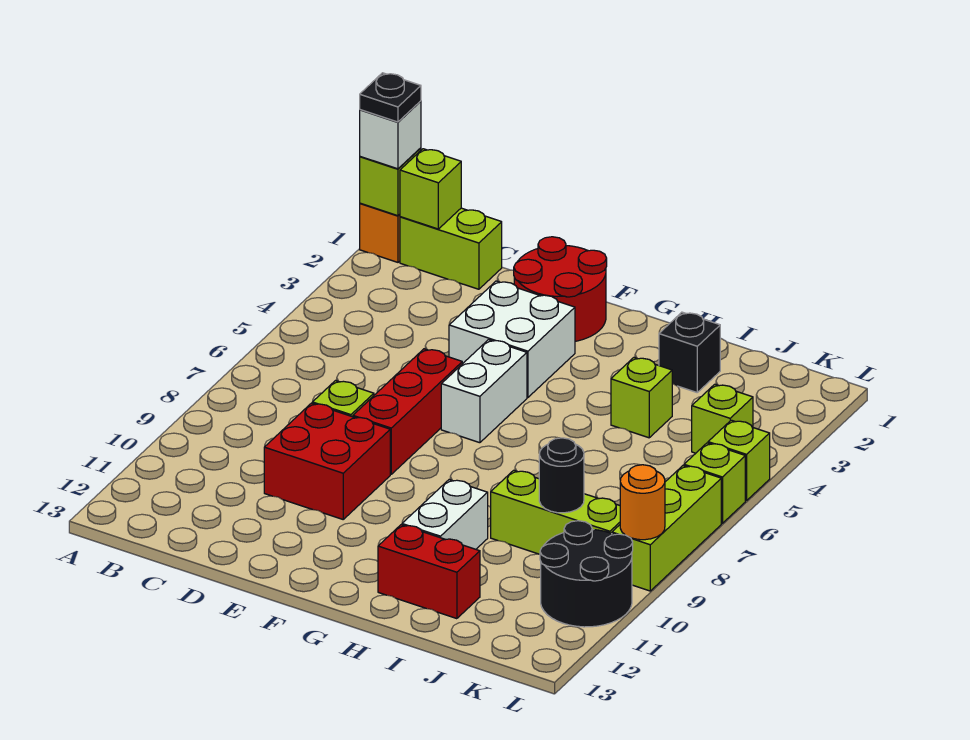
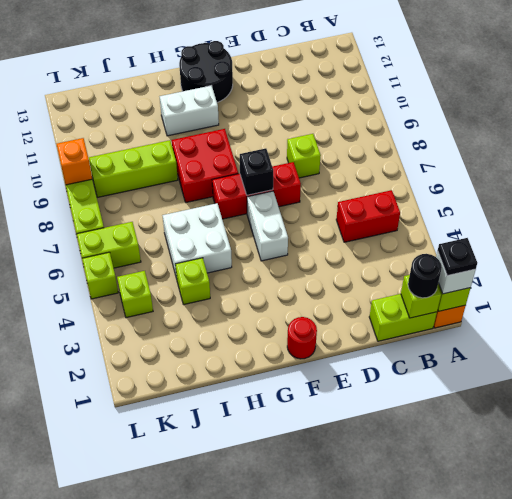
red brick D9:E10 level 1 -> red brick G8:H9 level 1
red round brick E1:F2 level 1 -> red round brick F1 level 1
white brick E3:F4 level 1 -> white brick H5:I6 level 1
red brick E6:E8 level 1 -> red brick E7:G7 level 1
white brick H10:H11 level 1 -> white brick G11:H11 level 1
red brick H12:I12 level 1 -> red brick B5:C5 level 1
black brick I2 level 1 -> black brick F7 level 2
black round brick J9 level 2 -> black round brick B1 level 3
black round brick K10:L11 level 1 -> black round brick F12:G13 level 1
lime brick L6 level 1 -> lime brick K6:L6 level 1
orange round brick L9 level 2 -> orange brick L9 level 2

